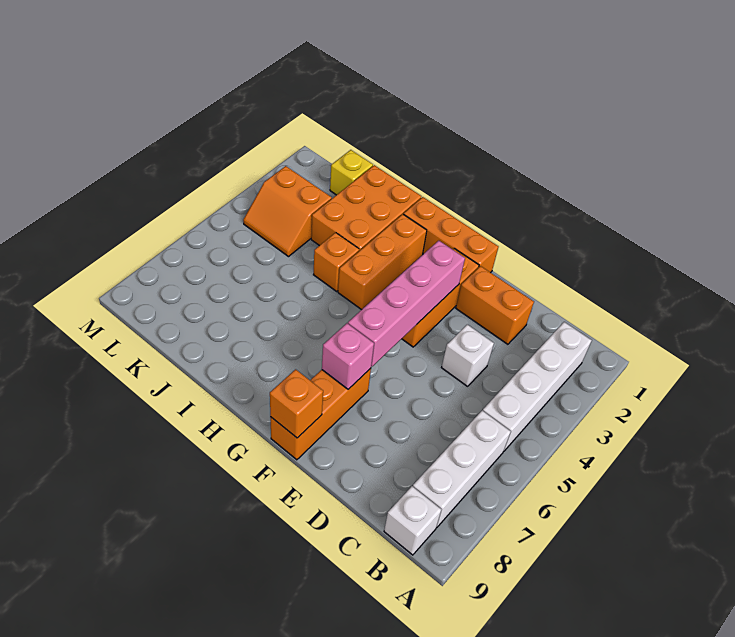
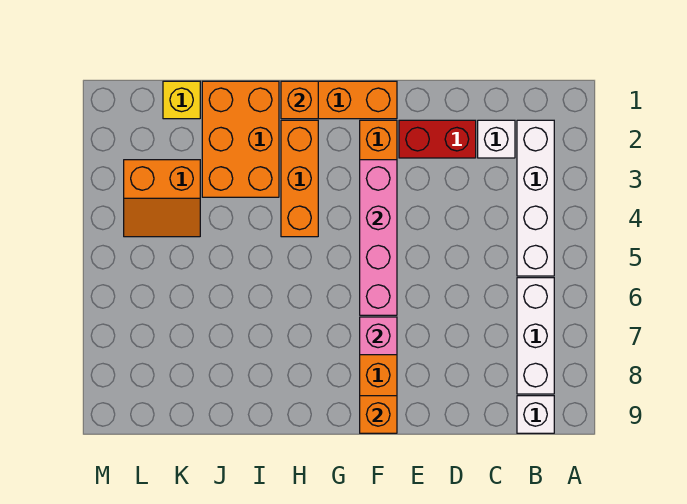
orange brick D2:E2 level 1 -> red brick D2:E2 level 1
white brick D4 level 1 -> white brick C2 level 1
orange brick I4 level 1 -> orange brick H1 level 2

